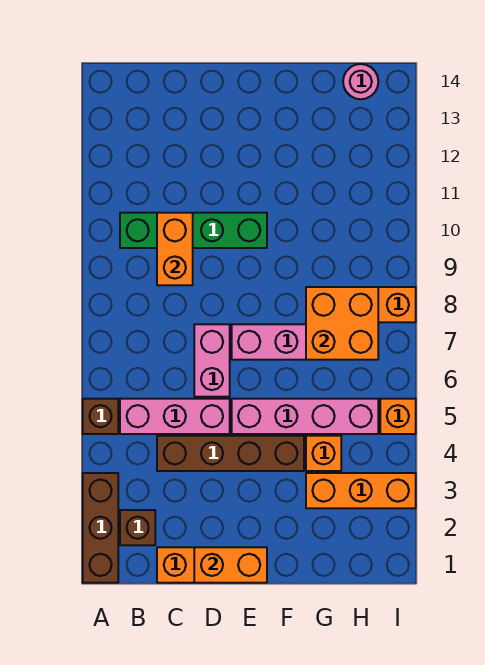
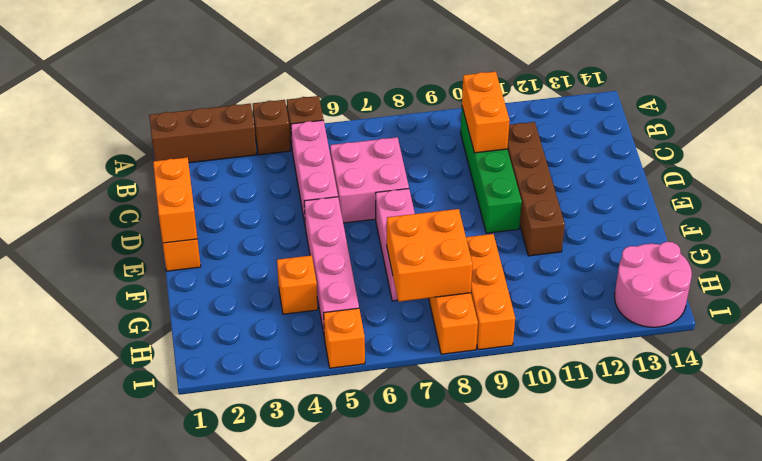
brown brick B2 level 1 -> brown brick A4 level 1
brown brick C4:F4 level 1 -> brown brick C11:F11 level 1
orange brick C9:C10 level 2 -> orange brick B10:C10 level 2
pink brick D6:D7 level 1 -> pink brick C6:D7 level 1
orange brick G3:I3 level 1 -> orange brick G9:I9 level 1
pink round brick H14 level 1 -> pink round brick H13:I14 level 1

